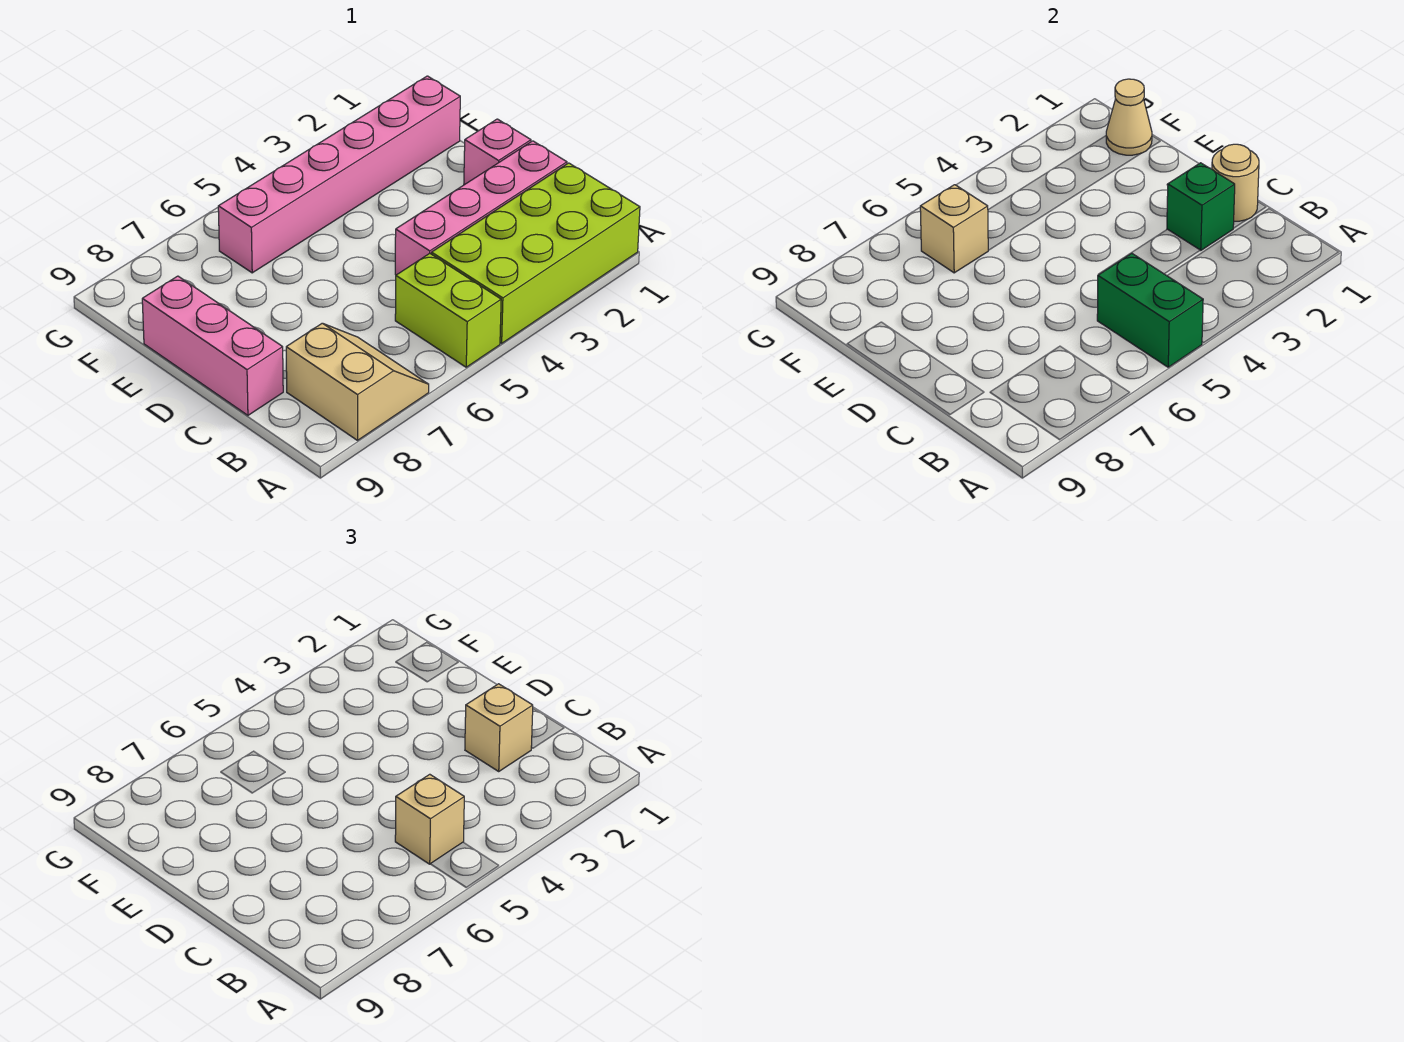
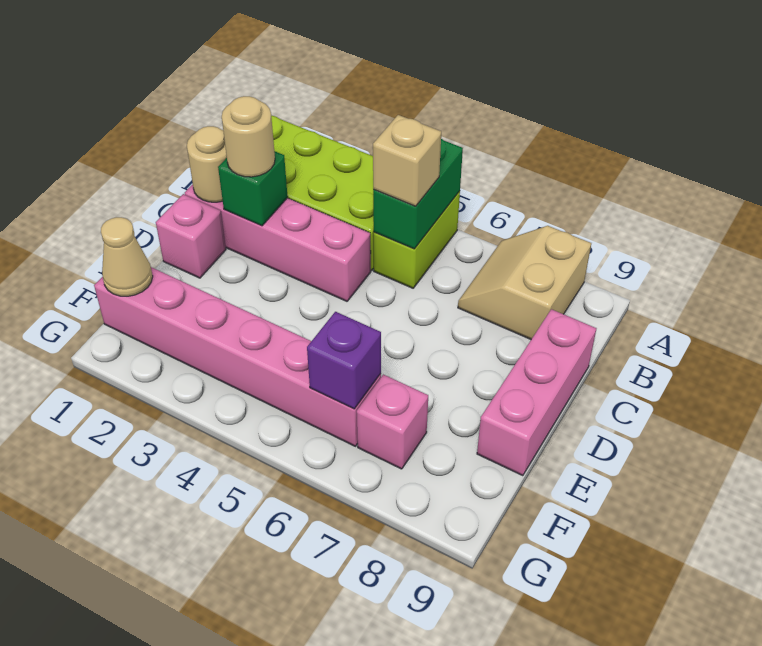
tan brick C2 level 3 -> tan round brick C2 level 3
tan brick F6 level 2 -> purple brick F6 level 2
none -> pink brick F7 level 1

